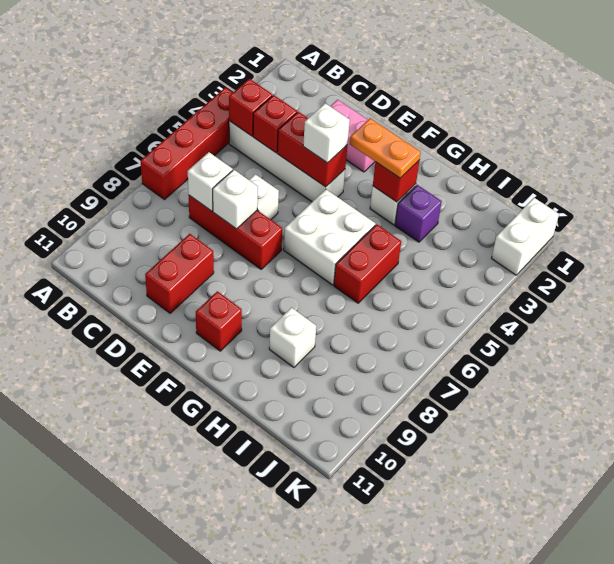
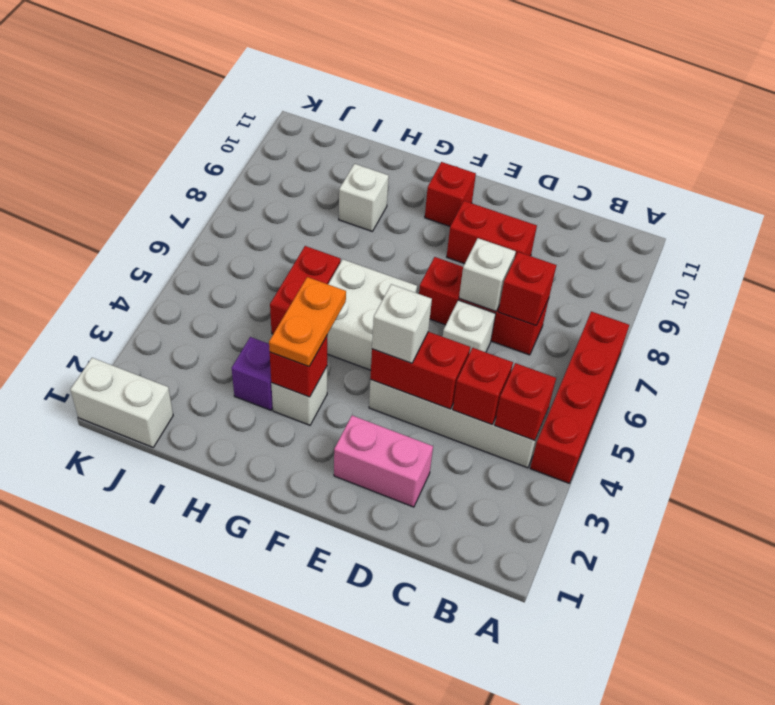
white brick C7 level 2 -> red brick C7 level 2
red brick D9:D10 level 1 -> red brick D9:E9 level 1
orange plate F3:G3 level 3 -> orange plate G3:G4 level 3
white brick K1:K2 level 1 -> white brick J1:K1 level 1

